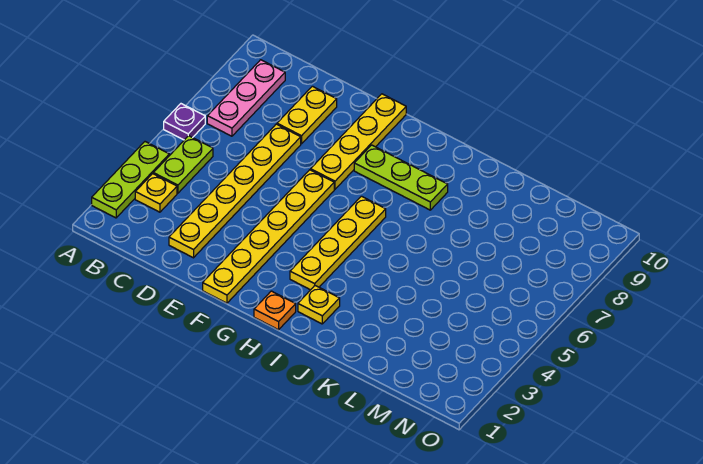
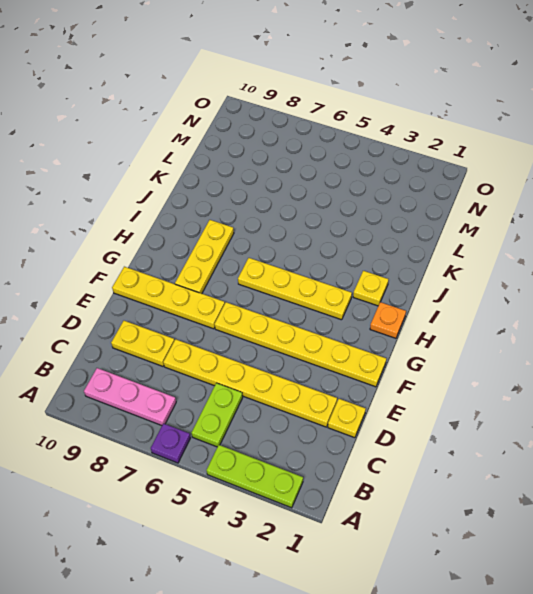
yellow plate B3 level 1 -> yellow plate D1 level 1
lime plate B4:B5 level 1 -> lime plate B5:C5 level 1
lime plate G8:I8 level 1 -> yellow plate G8:I8 level 1

